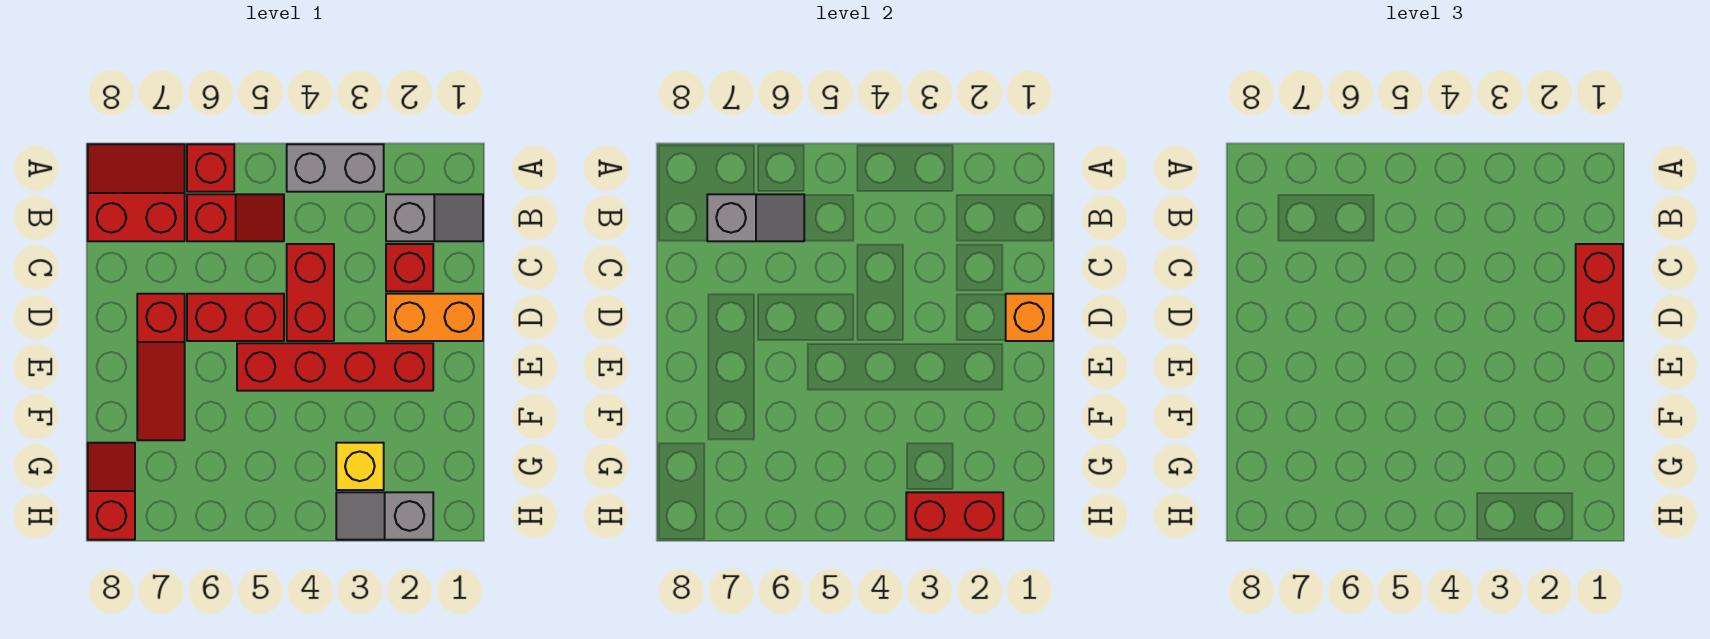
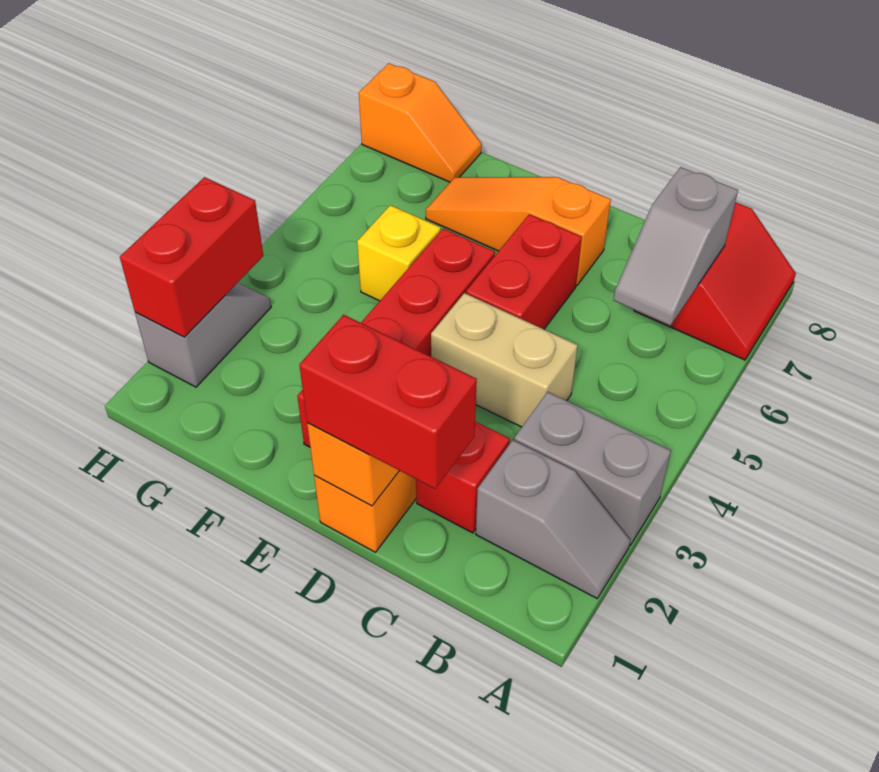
grey brick A3:A4 level 1 -> grey brick A3:B3 level 1
red brick A6 level 1 -> none
grey slope B1:B2 level 1 top 2 -> grey slope A2:B2 level 1 top B
red slope B5:B6 level 1 top 6 -> none
red brick C4:D4 level 1 -> tan brick C4:D4 level 1
red slope D7:F7 level 1 top D -> orange slope D7:F7 level 1 top D
yellow brick G3 level 1 -> yellow brick F5 level 1
red slope G8:H8 level 1 top H -> orange slope G8:H8 level 1 top H

